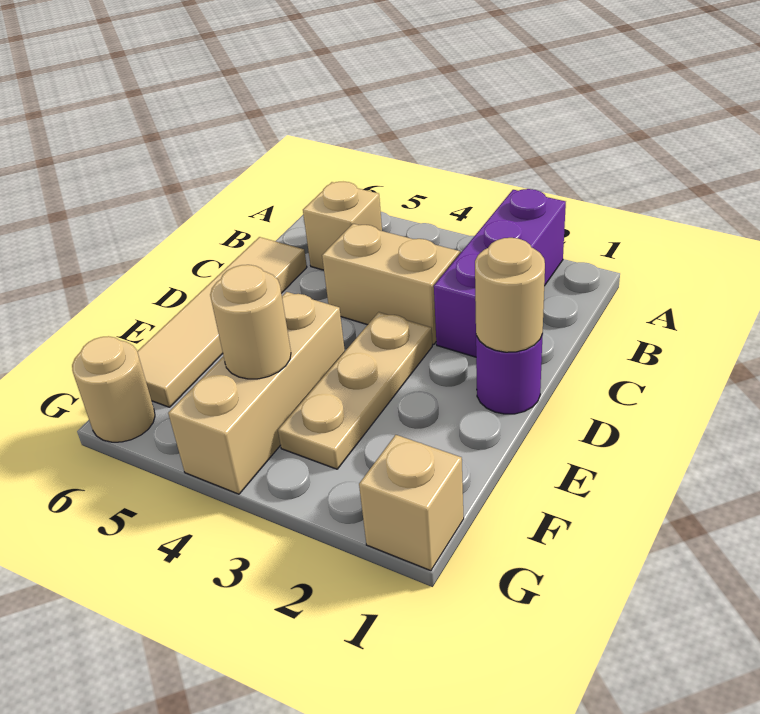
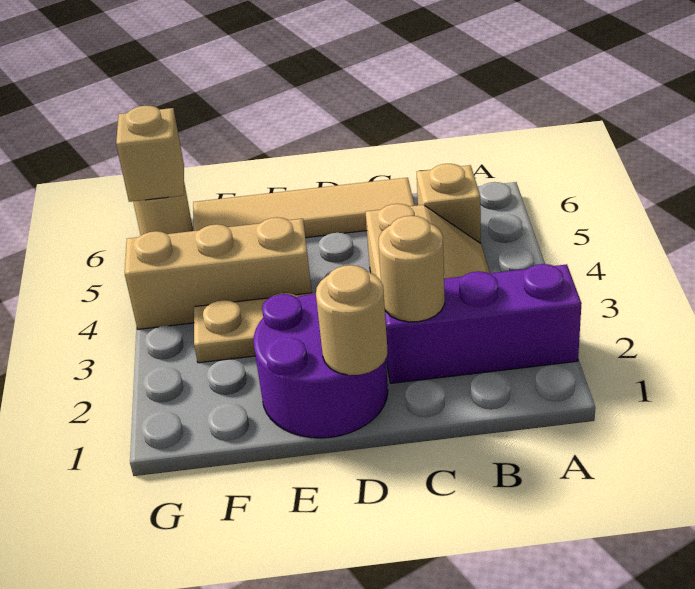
purple round brick D1 level 1 -> purple round brick D1:E2 level 1
tan round brick F4 level 2 -> tan round brick C2 level 2
tan brick G1 level 1 -> tan brick G6 level 2

